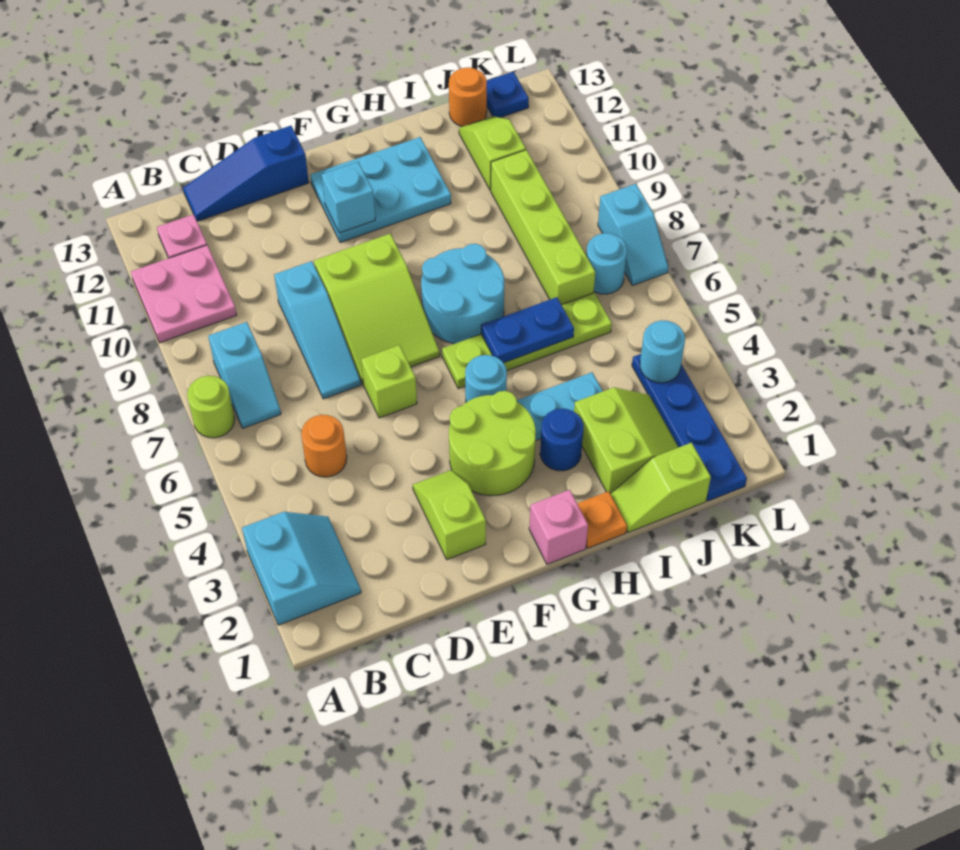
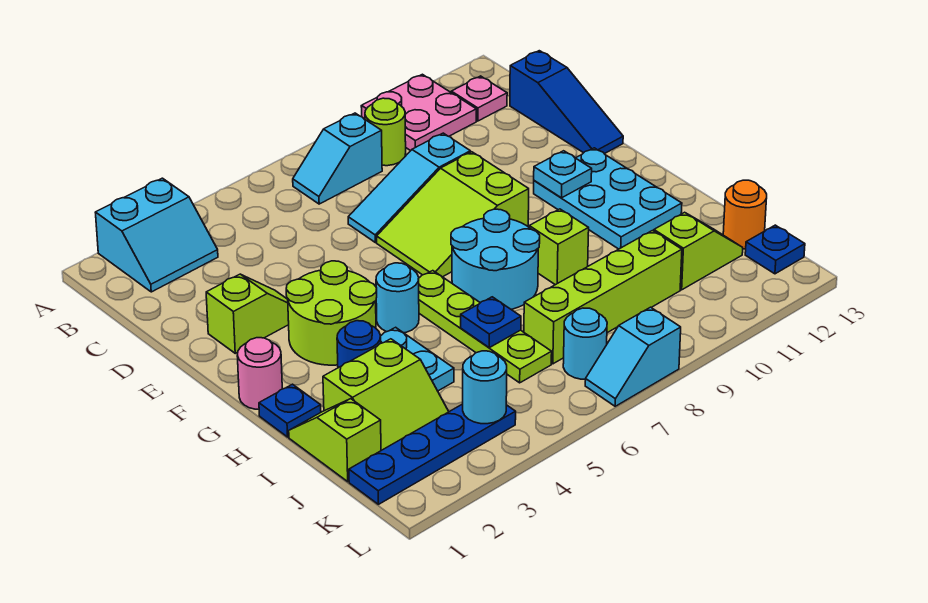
lime round brick A7 level 1 -> lime round brick B9 level 1
orange round brick C5 level 1 -> none
blue slope C13:E13 level 1 top E -> blue slope C13:E13 level 1 top C
lime brick E6 level 1 -> lime brick H9 level 1
cyan brick F11 level 2 -> cyan plate F11 level 2
pink brick G1 level 1 -> pink round brick G1 level 1
orange plate H1 level 1 -> blue plate H1 level 1
blue plate H6:I6 level 2 -> blue plate I6 level 2

